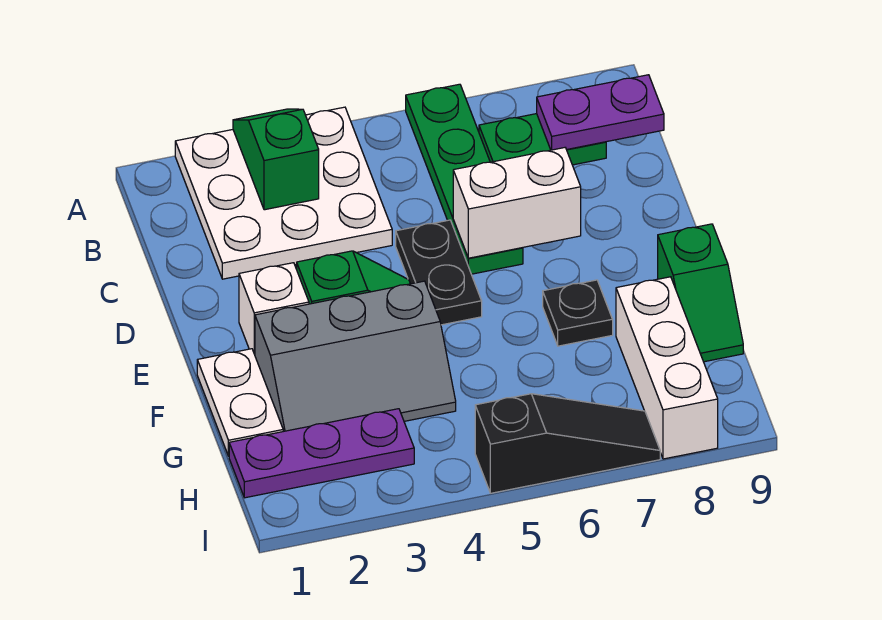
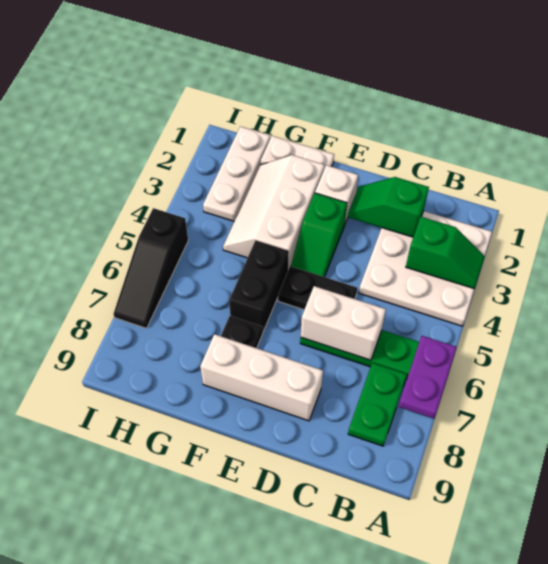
purple plate B8:B9 level 2 -> purple plate A6:A7 level 2
white brick D6:D7 level 2 -> white brick C6:D6 level 2
grey slope F2:G4 level 1 top F -> white slope F2:G4 level 1 top F
none -> black brick F5:F6 level 1
green slope F9:G9 level 1 top F -> green slope C2:D2 level 2 top C
white brick G8:I8 level 1 -> white brick D8:F8 level 1
purple plate H1:H3 level 1 -> white plate H1:H3 level 1

